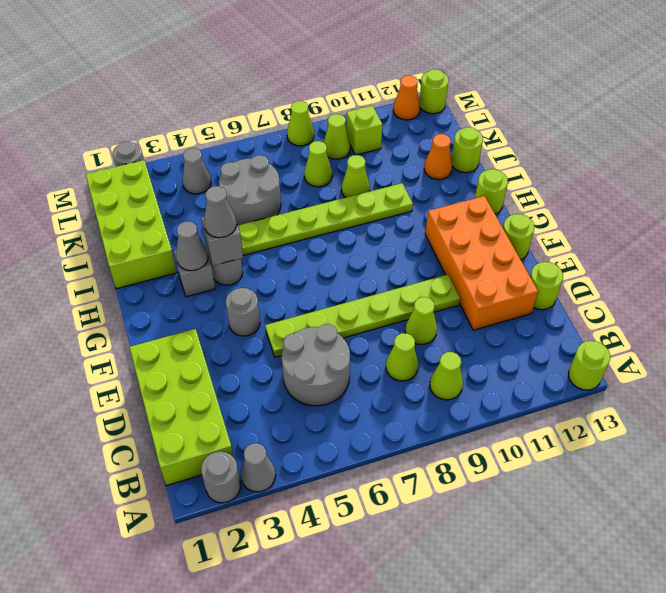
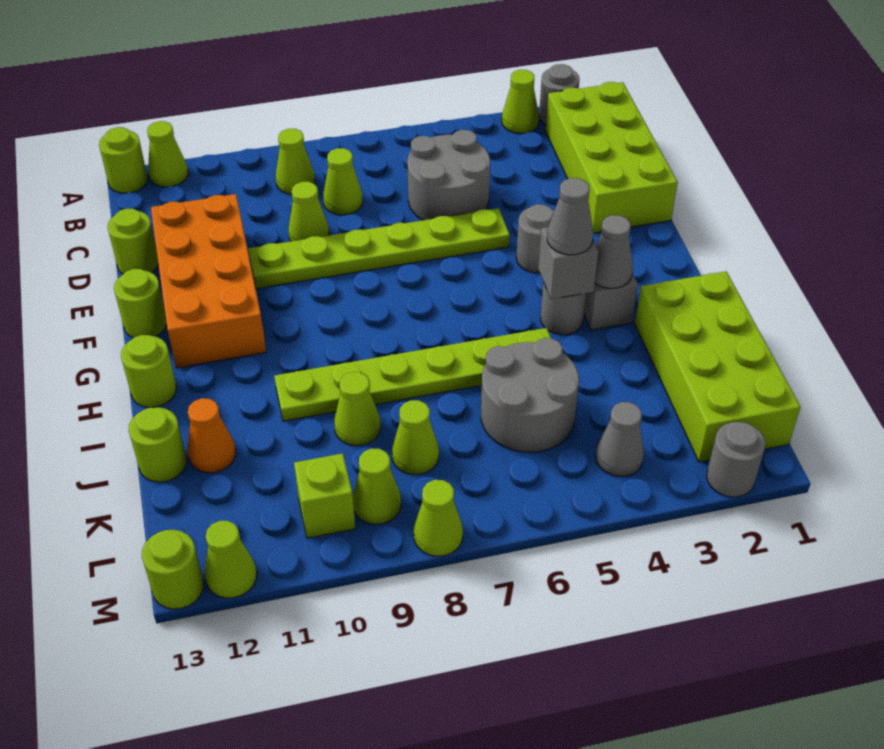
grey cone A3 level 1 -> lime cone A3 level 1
none -> lime cone A12 level 1
orange cone M12 level 1 -> lime cone M12 level 1

